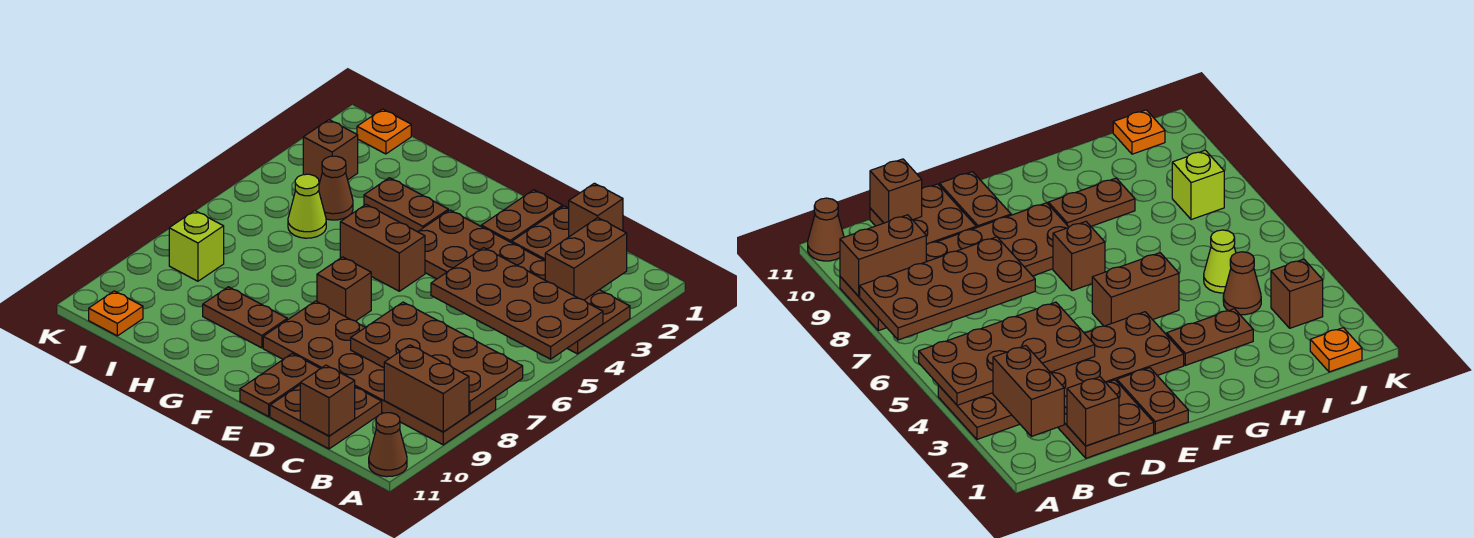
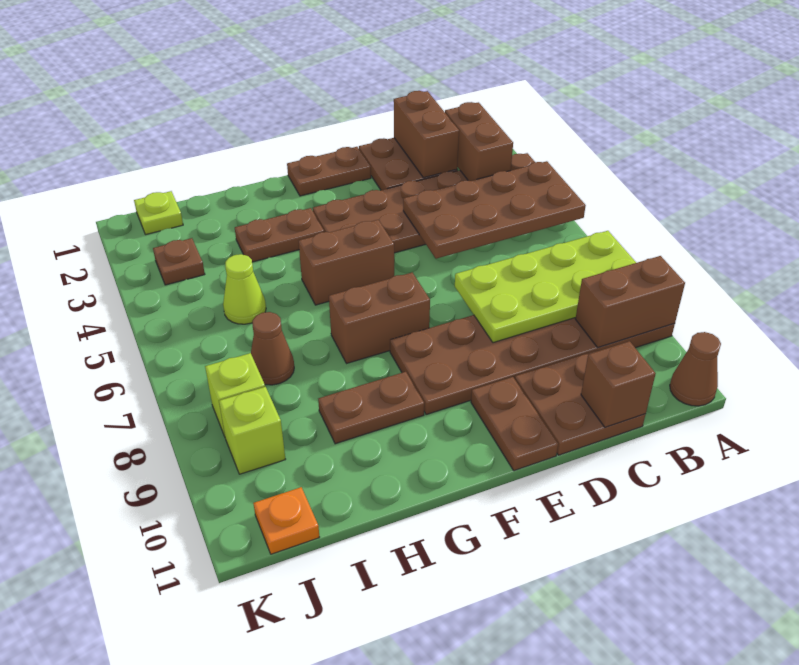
brown plate A7:D8 level 2 -> lime plate A7:D8 level 2
brown brick C1 level 2 -> brown brick C1:C2 level 2
brown plate E1:E2 level 1 -> brown plate E1:F1 level 1
brown brick F7 level 1 -> brown brick F7:G7 level 1
brown cone I4 level 1 -> brown cone I7 level 1
orange plate J1 level 1 -> lime plate J1 level 1
brown brick J3 level 1 -> brown plate J3 level 1
none -> lime brick J9 level 1

